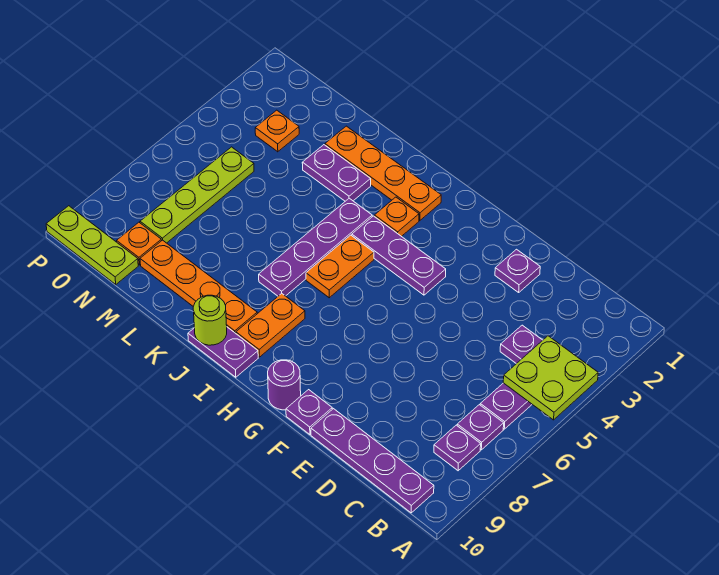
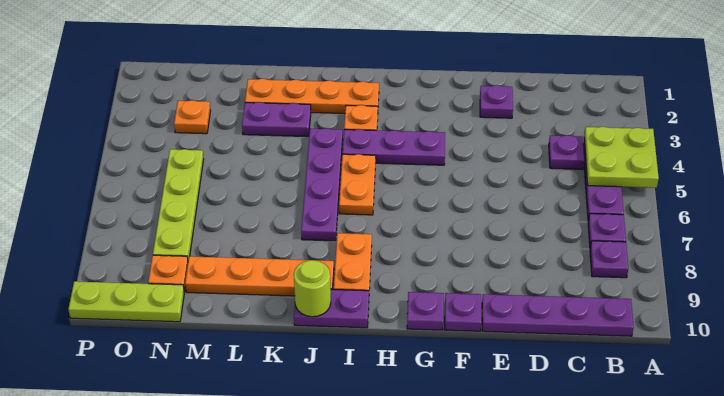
purple round brick G10 level 1 -> purple plate G10 level 1

